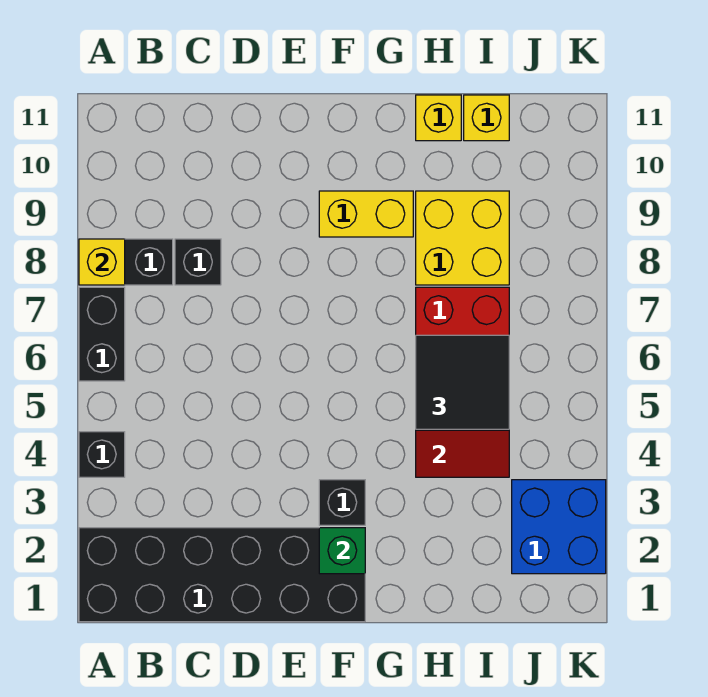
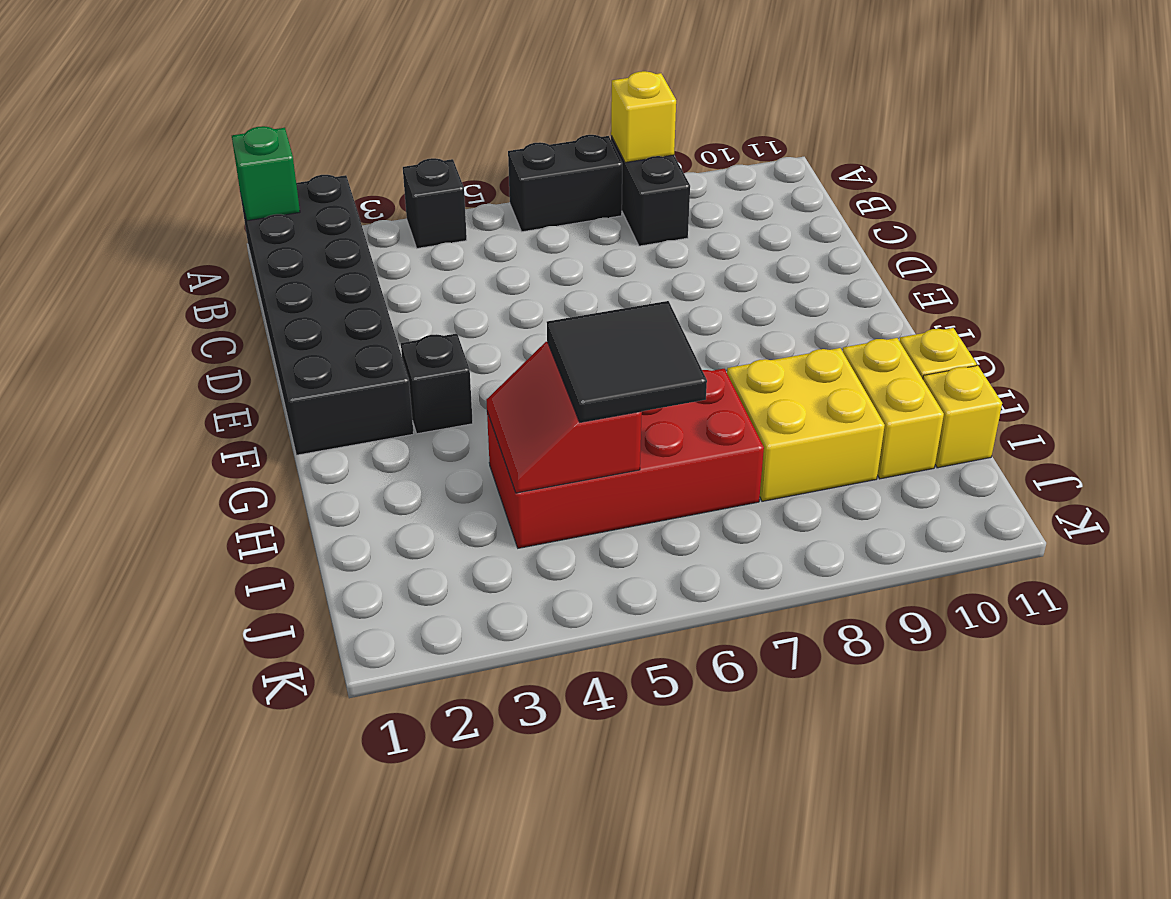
black brick C8 level 1 -> none
green brick F2 level 2 -> green brick A1 level 2
yellow brick F9:G9 level 1 -> yellow brick H10:I10 level 1
blue brick J2:K3 level 1 -> none

